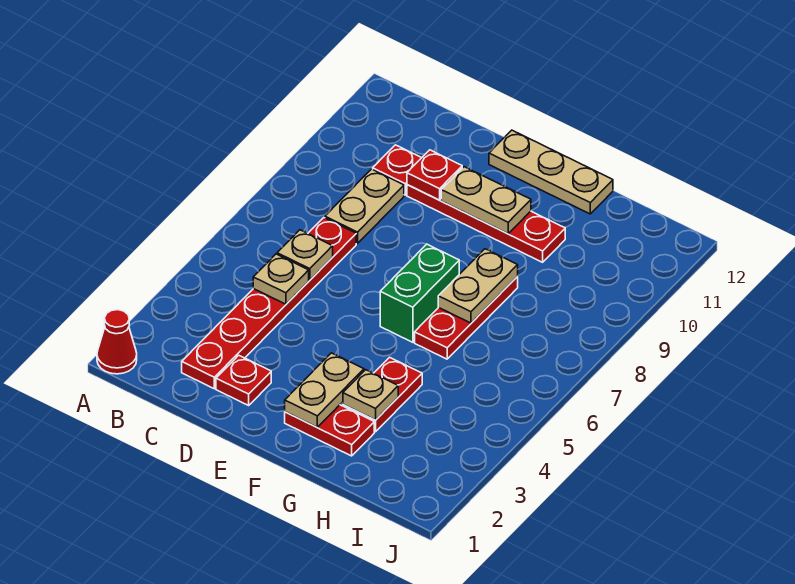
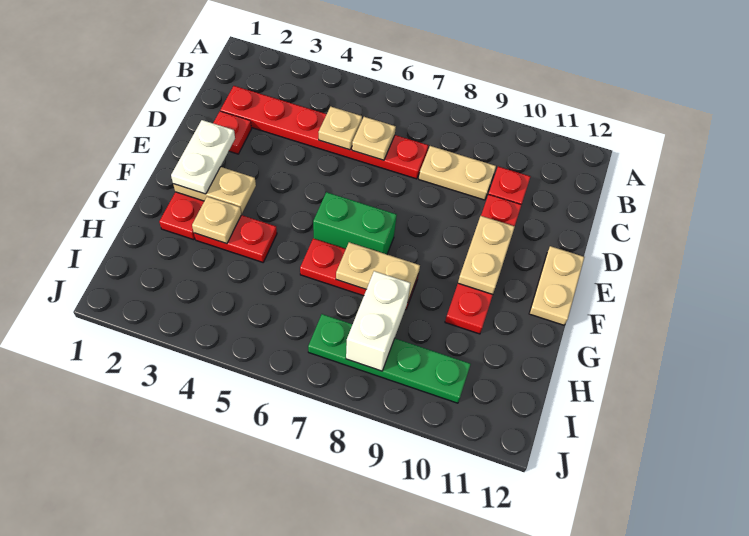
red cone A1 level 1 -> none
red plate D10 level 2 -> none
none -> white plate E2:F2 level 3
tan plate E12:G12 level 1 -> tan plate E12:F12 level 1
none -> white brick H8:I8 level 2
none -> green plate I7:I10 level 1

